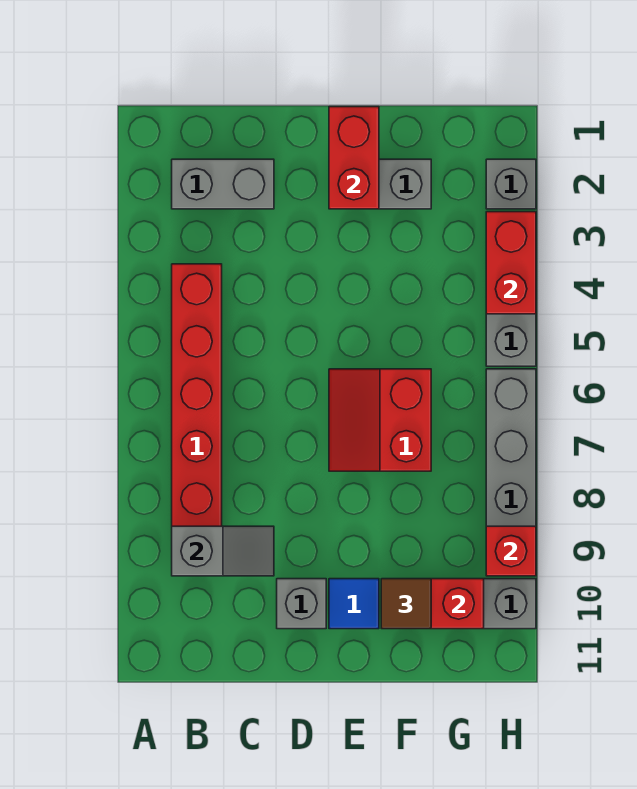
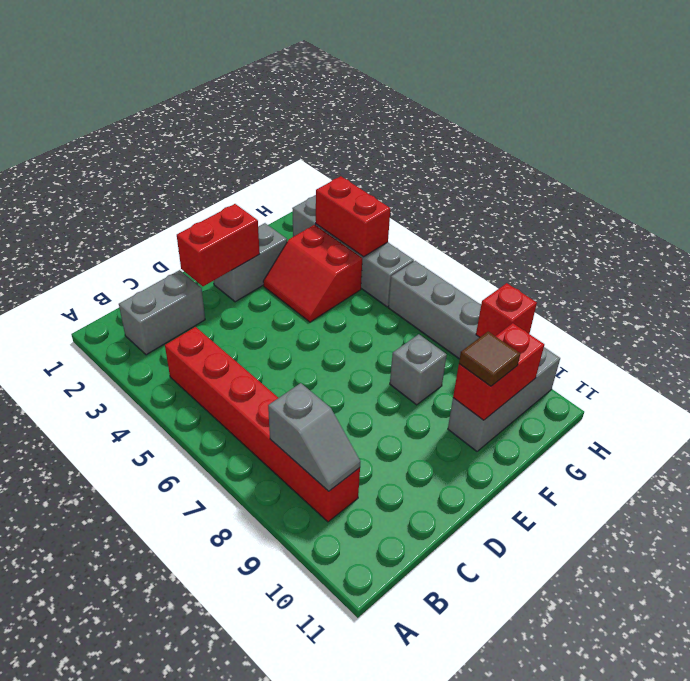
grey slope B9:C9 level 2 top B -> grey slope B8:B9 level 2 top 8
grey brick D10 level 1 -> grey brick F8 level 1
red brick E1:E2 level 2 -> red brick D2:E2 level 2
red slope E6:F7 level 1 top F -> red slope F3:G4 level 1 top G
blue tile E10 level 1 -> none

